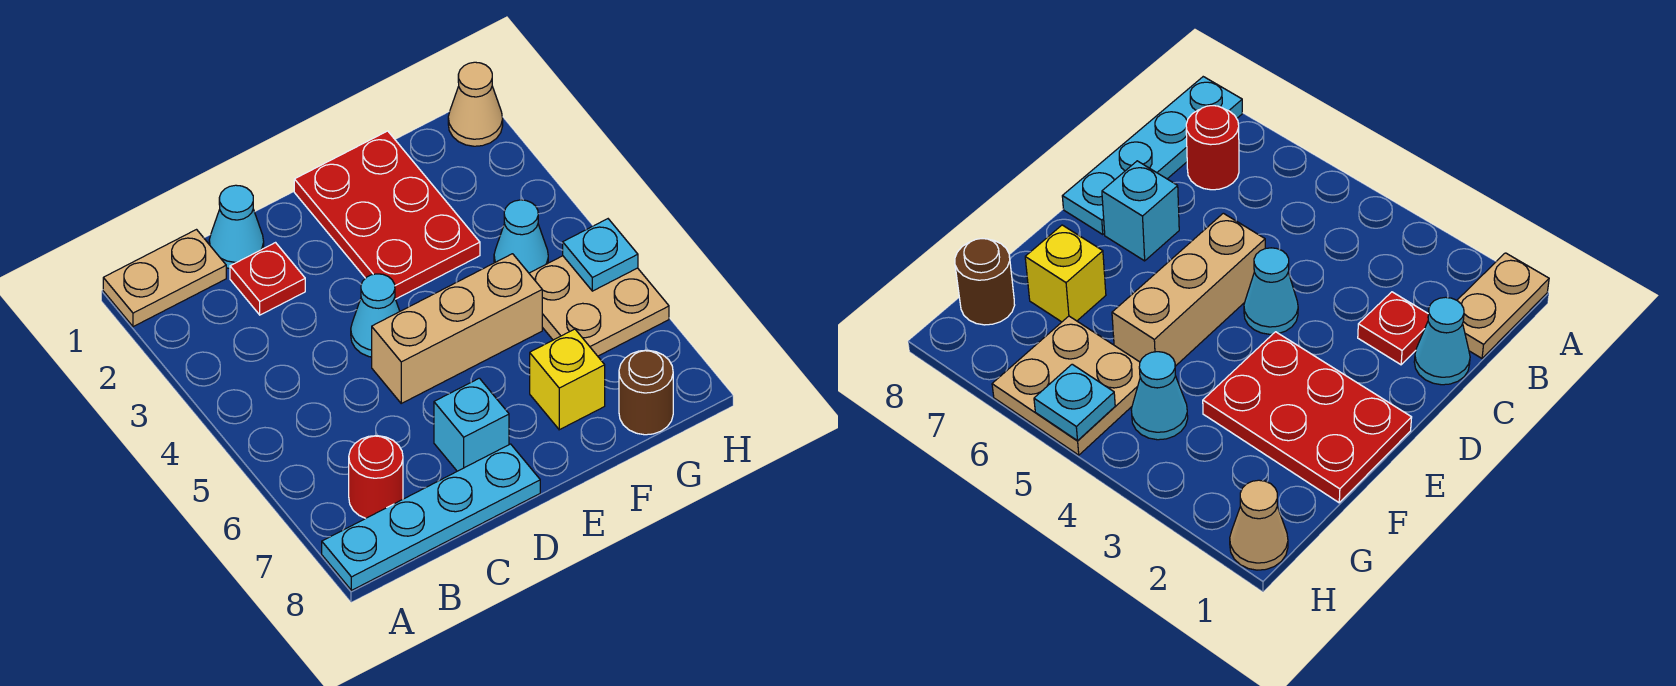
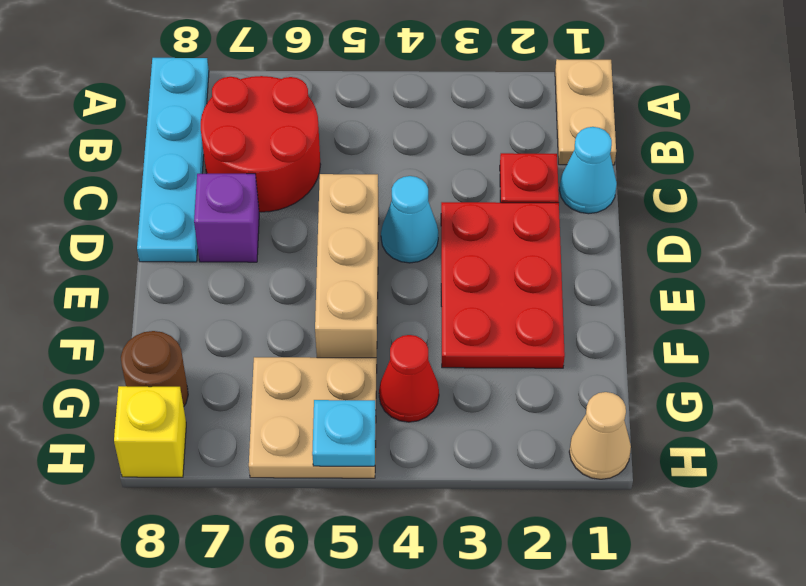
red round brick B7 level 1 -> red round brick B6:C7 level 1
cyan brick D7 level 1 -> purple brick D7 level 1
red plate E1:F3 level 1 -> red plate D2:F3 level 1
yellow brick F7 level 1 -> yellow brick H8 level 1
cyan cone G4 level 1 -> red cone G4 level 1

